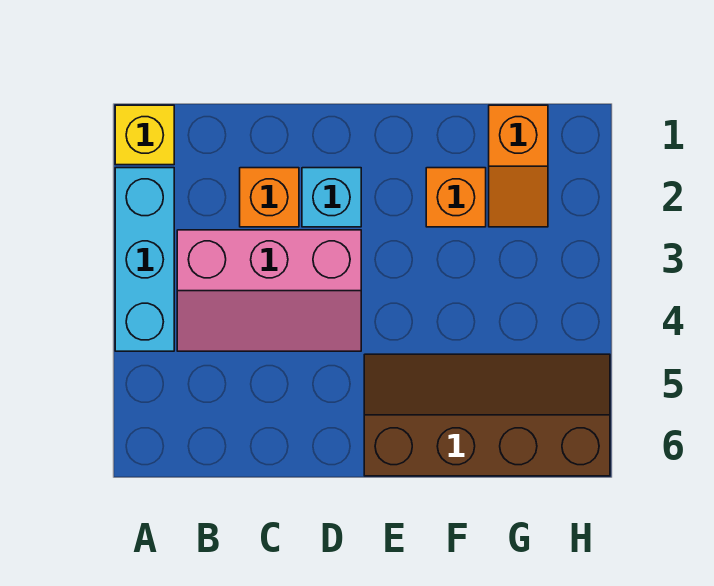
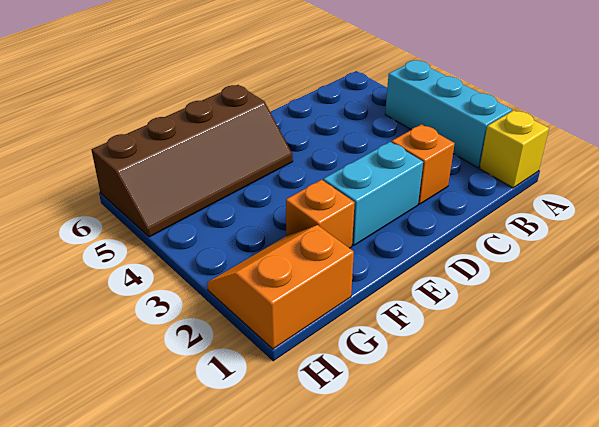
pink slope B3:D4 level 1 top 3 -> none
cyan brick D2 level 1 -> cyan brick D2:E2 level 1
orange slope G1:G2 level 1 top 1 -> orange slope G1:H2 level 1 top 1

